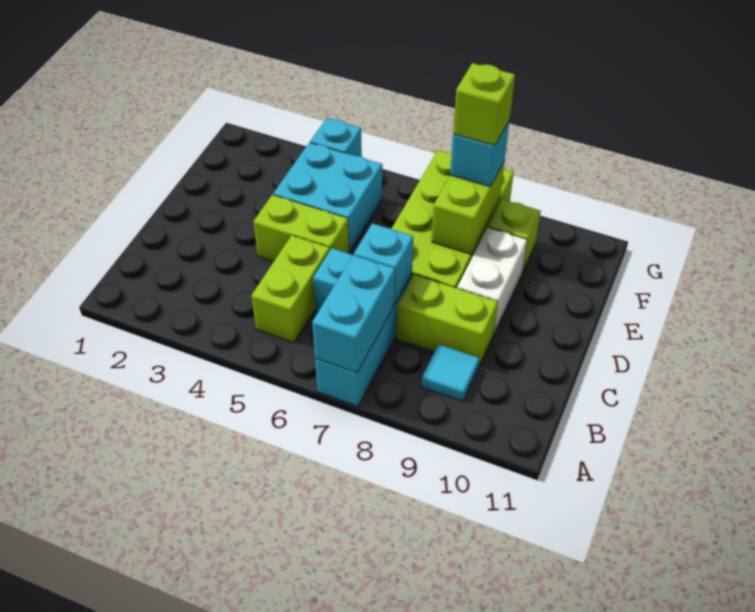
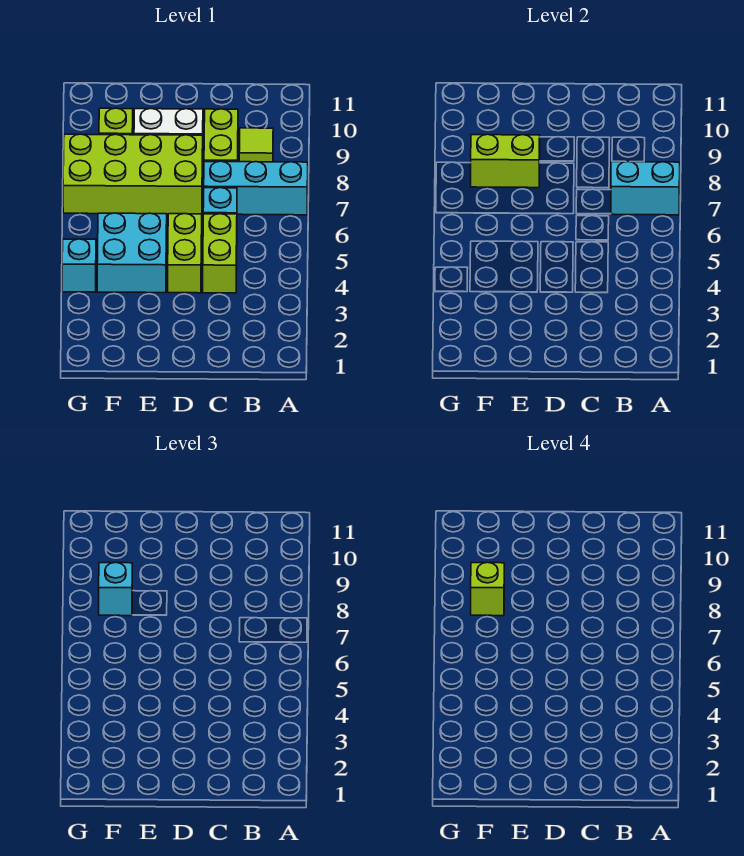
lime brick B5:C5 level 1 -> lime brick C4:C5 level 1
cyan tile B9 level 1 -> lime tile B9 level 1
cyan brick C7 level 2 -> none

